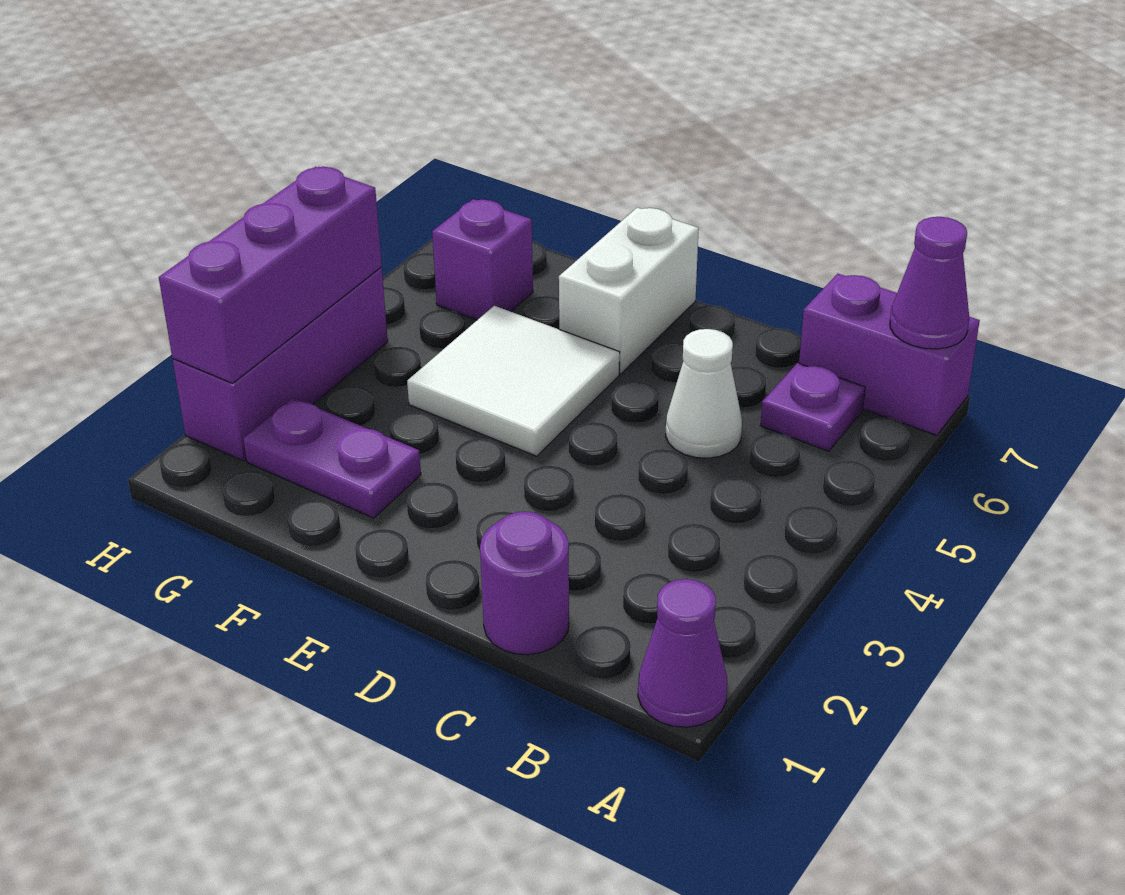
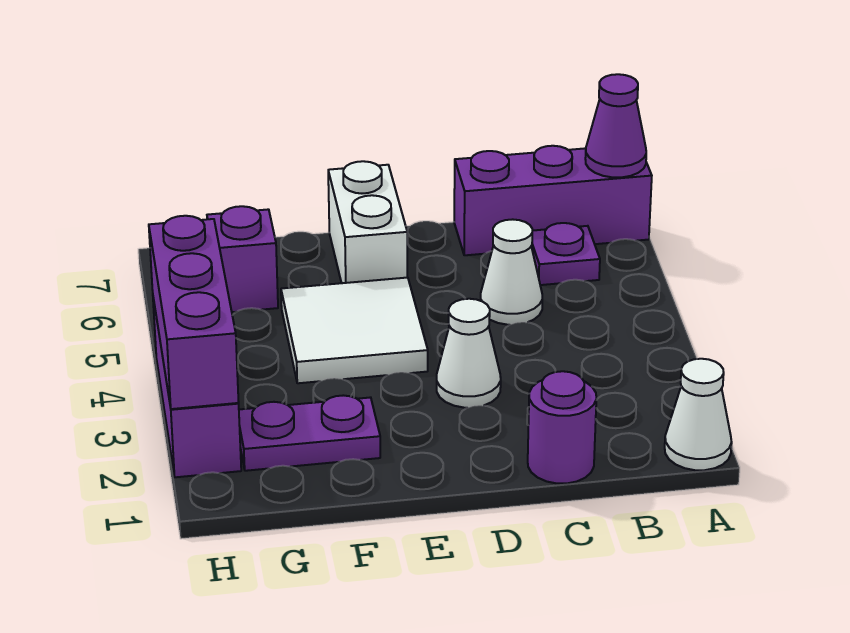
purple cone A1 level 1 -> white cone A1 level 1
purple brick A7:B7 level 1 -> purple brick A7:C7 level 1
none -> white cone D3 level 1

